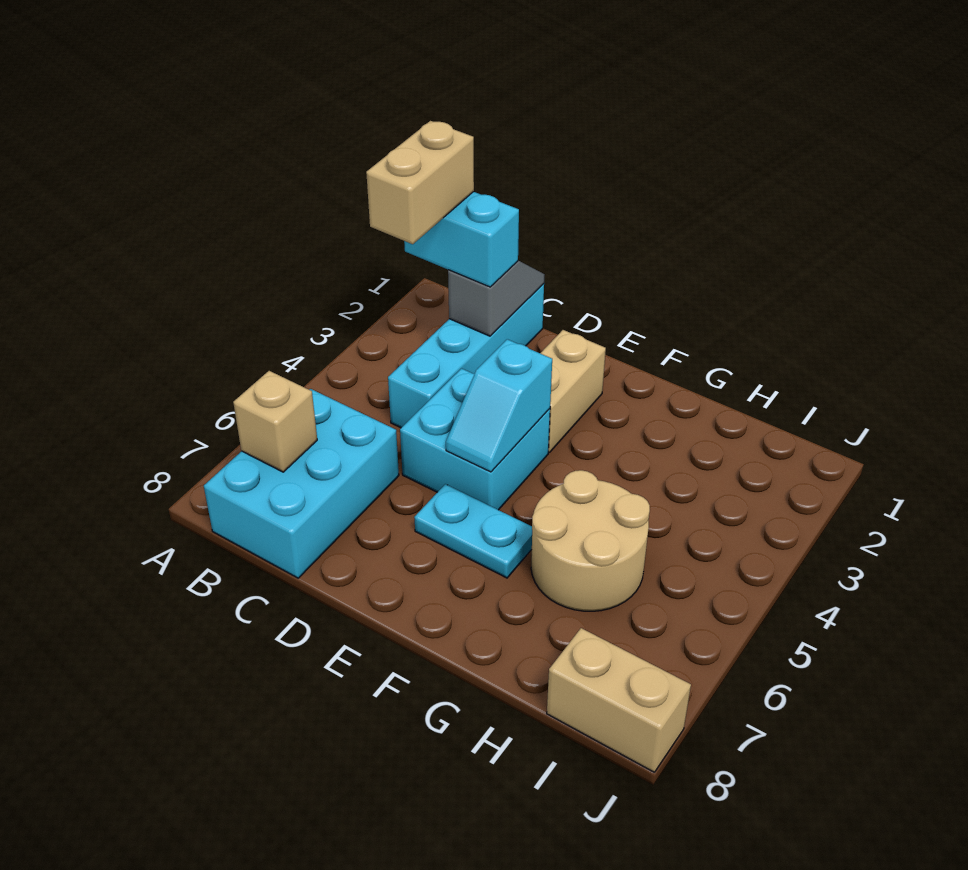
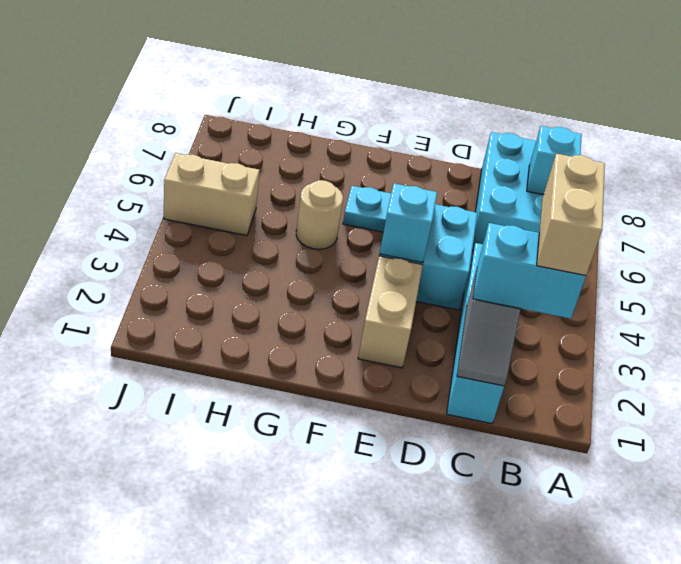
tan brick B7 level 2 -> cyan brick B7 level 2
tan round brick G5:H6 level 1 -> tan round brick G5 level 1
tan brick I8:J8 level 1 -> tan brick I5:J5 level 1

